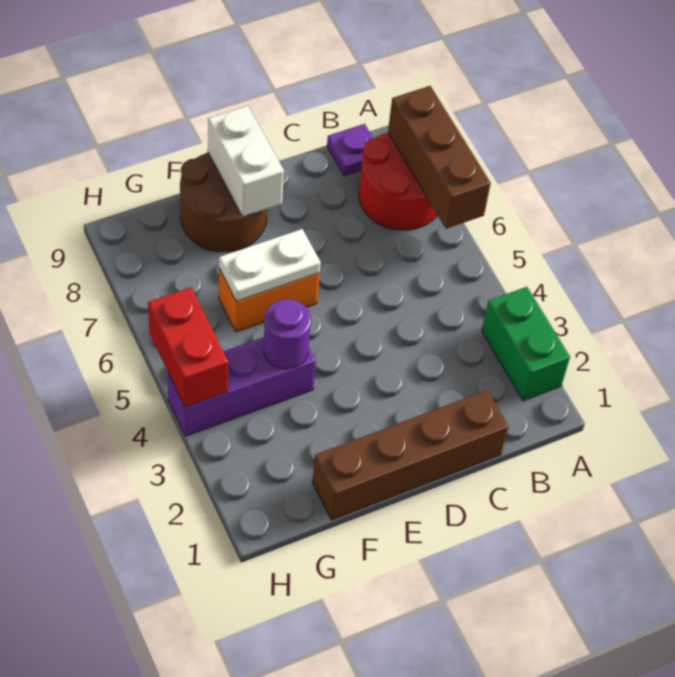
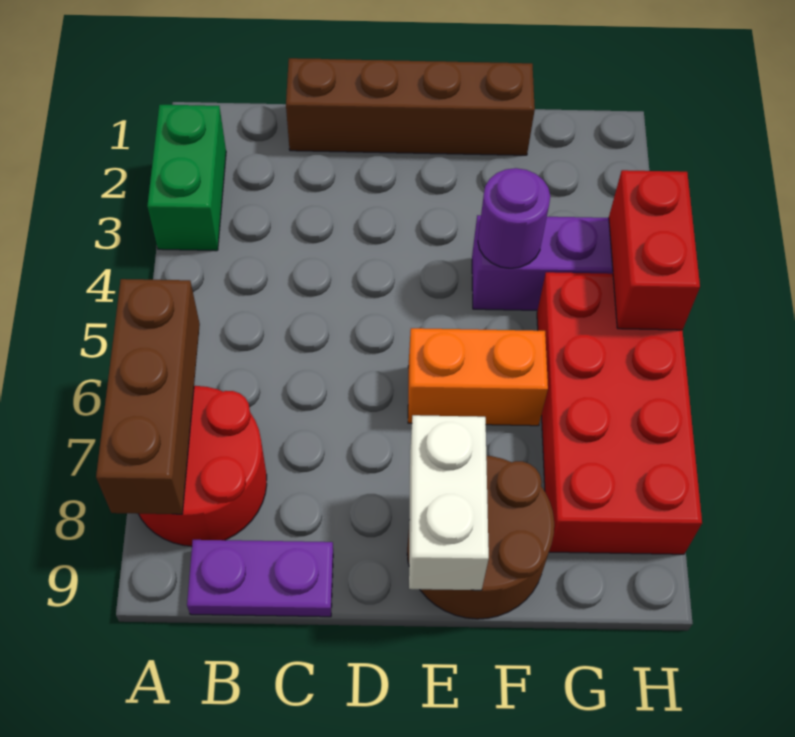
purple plate B9 level 1 -> purple plate B9:C9 level 1
white plate E6:F6 level 2 -> none
none -> red brick G5:H8 level 1

